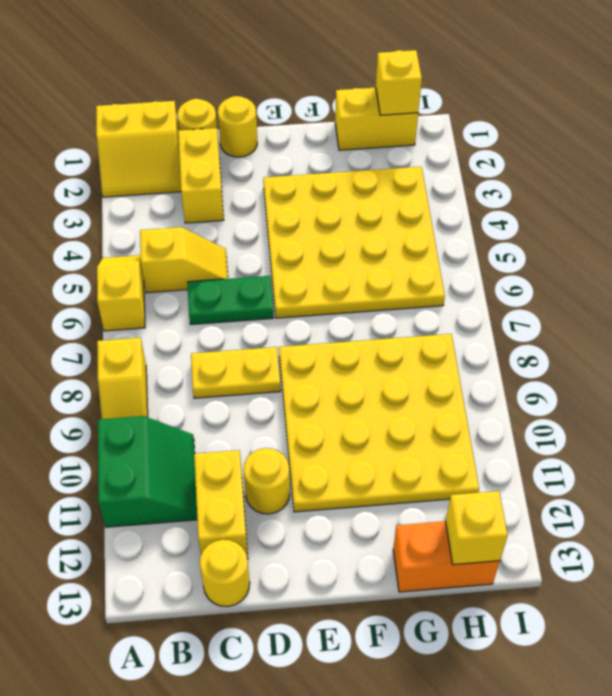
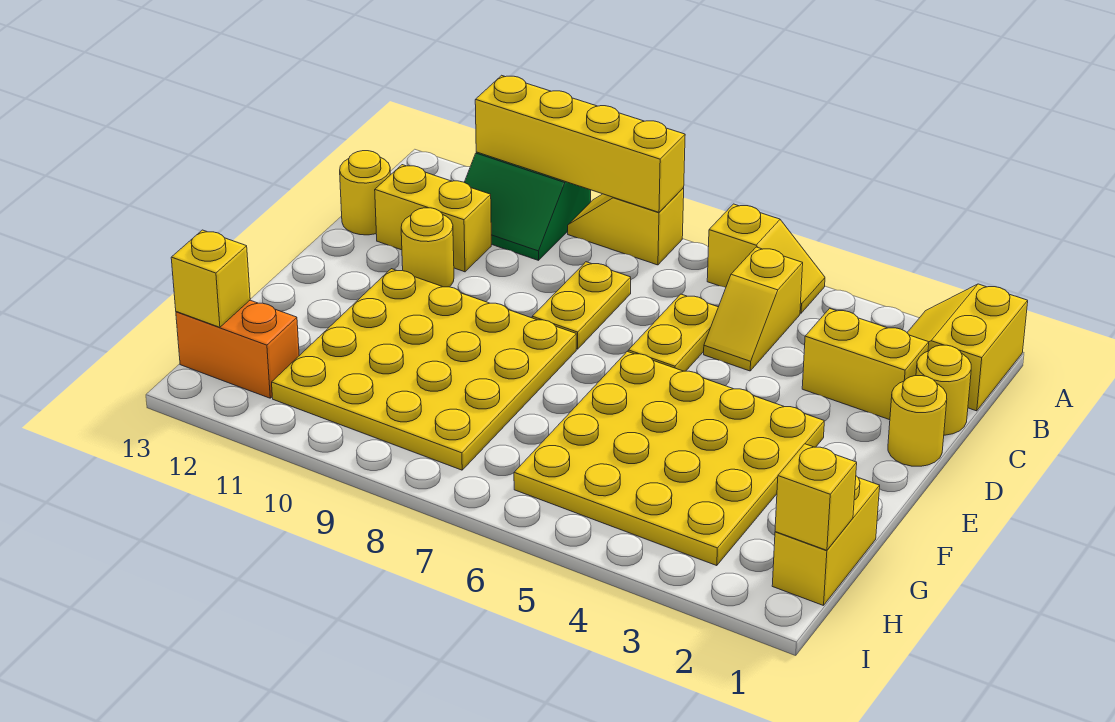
none -> yellow brick A8:A11 level 2
green plate C6:D6 level 1 -> yellow plate C6:D6 level 1
orange brick G13:H13 level 1 -> orange brick H12:H13 level 1

